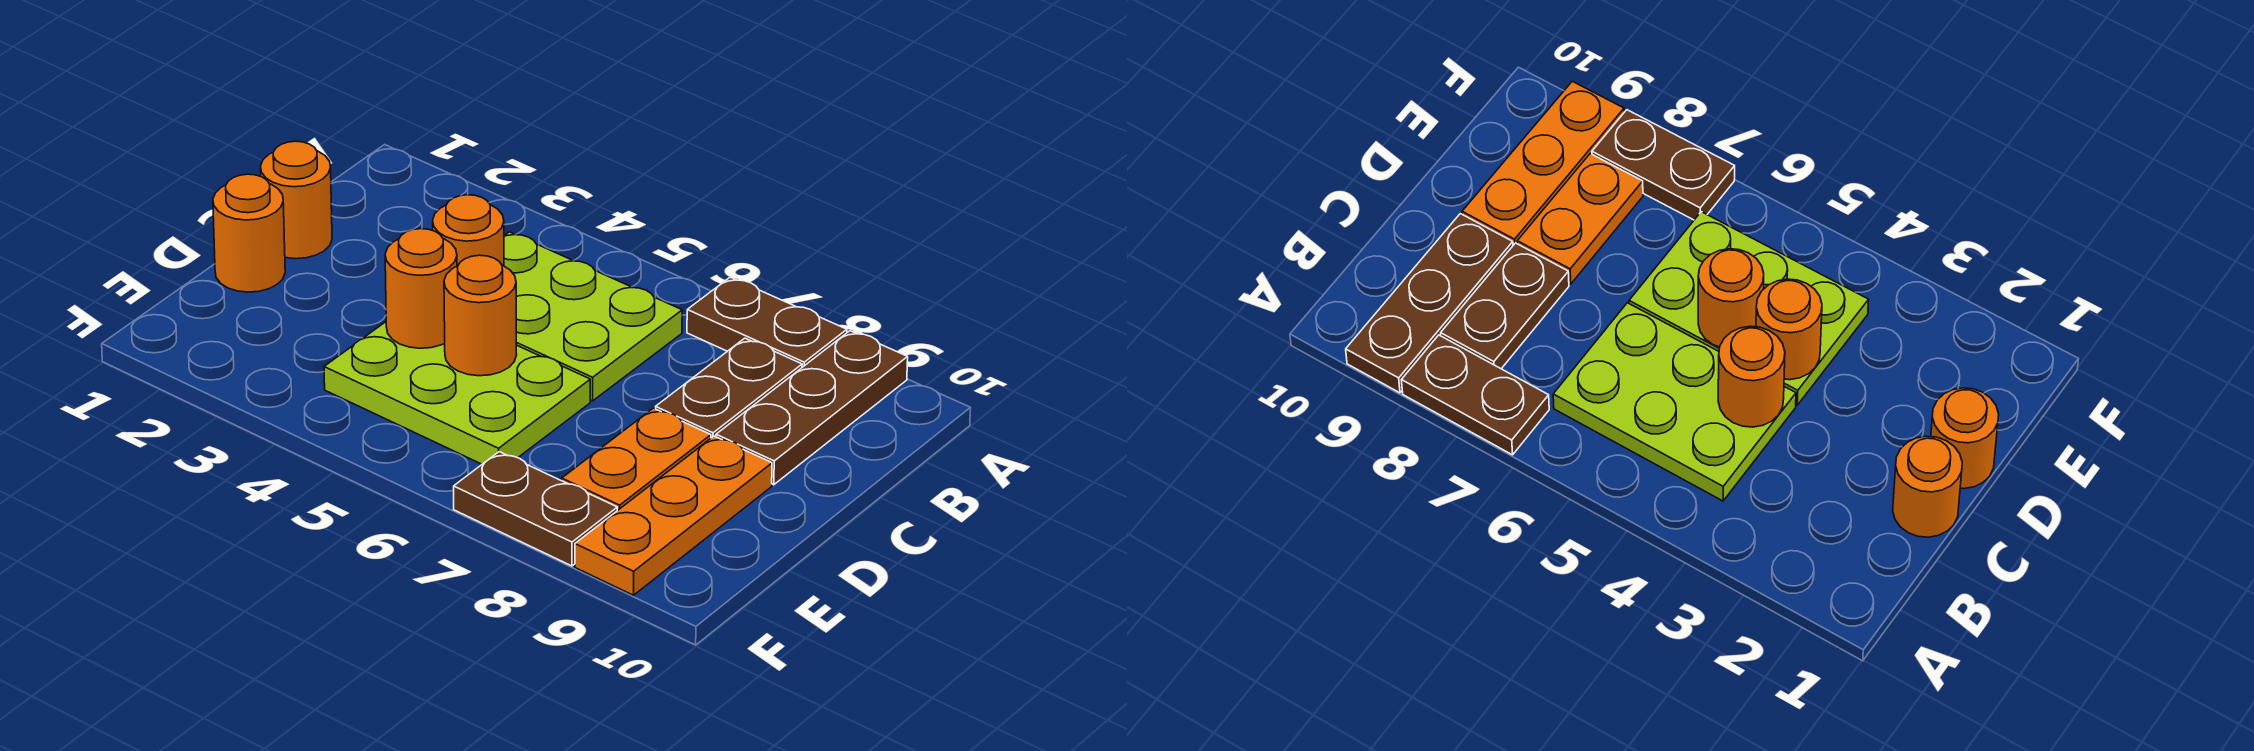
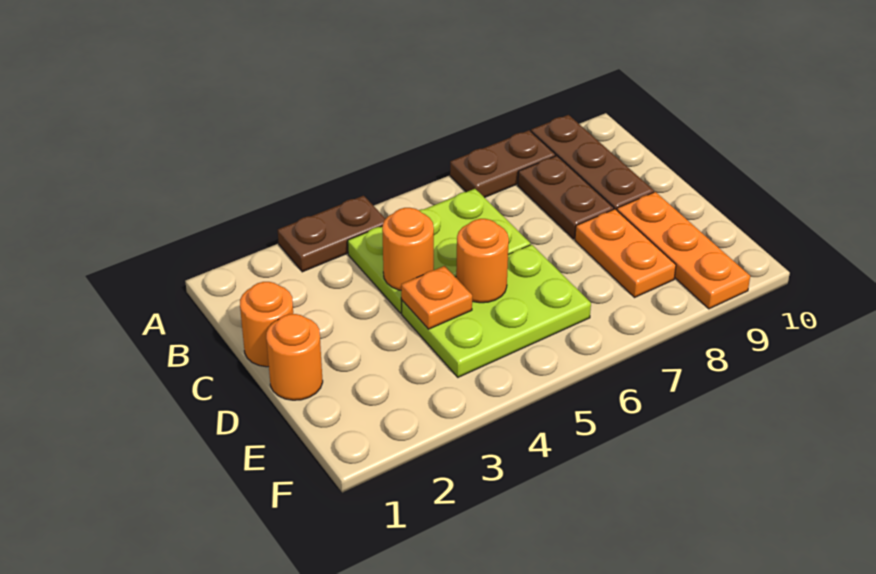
orange round brick D4 level 2 -> orange plate D4 level 2
brown plate F7:F8 level 1 -> brown plate A3:A4 level 1

